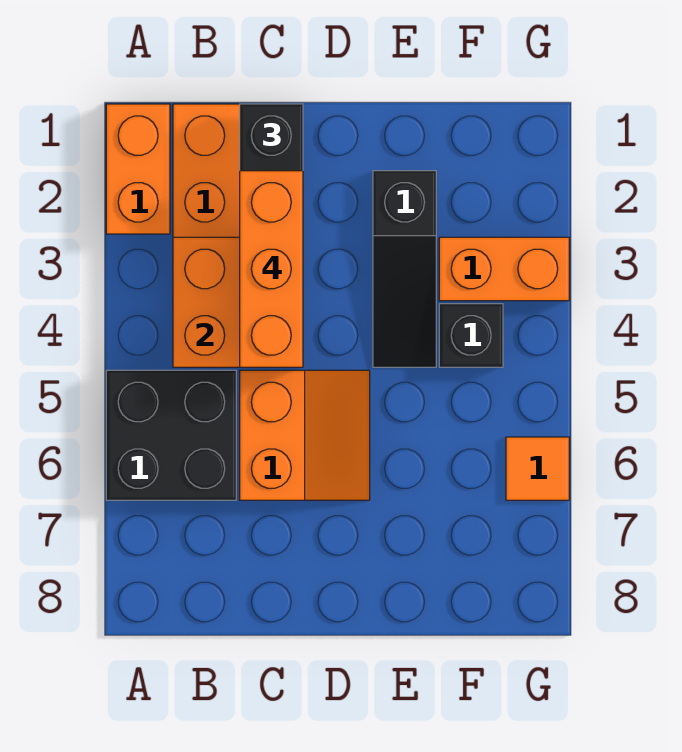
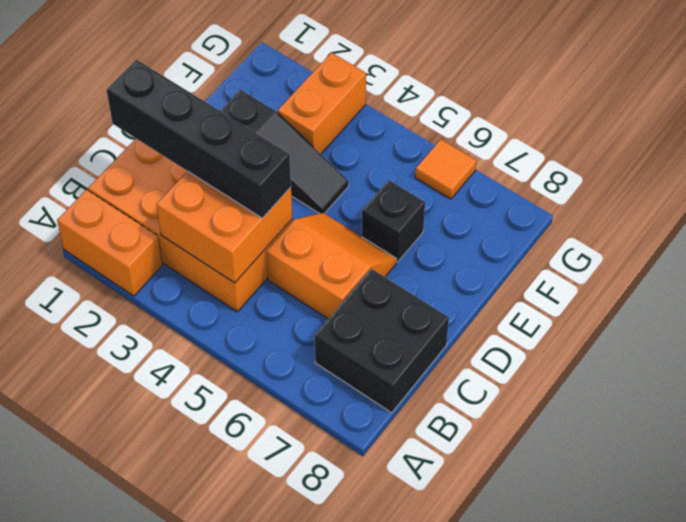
black brick A5:B6 level 1 -> black brick B7:C8 level 1
orange brick C2:C4 level 4 -> none
black brick F4 level 1 -> black brick E6 level 1

